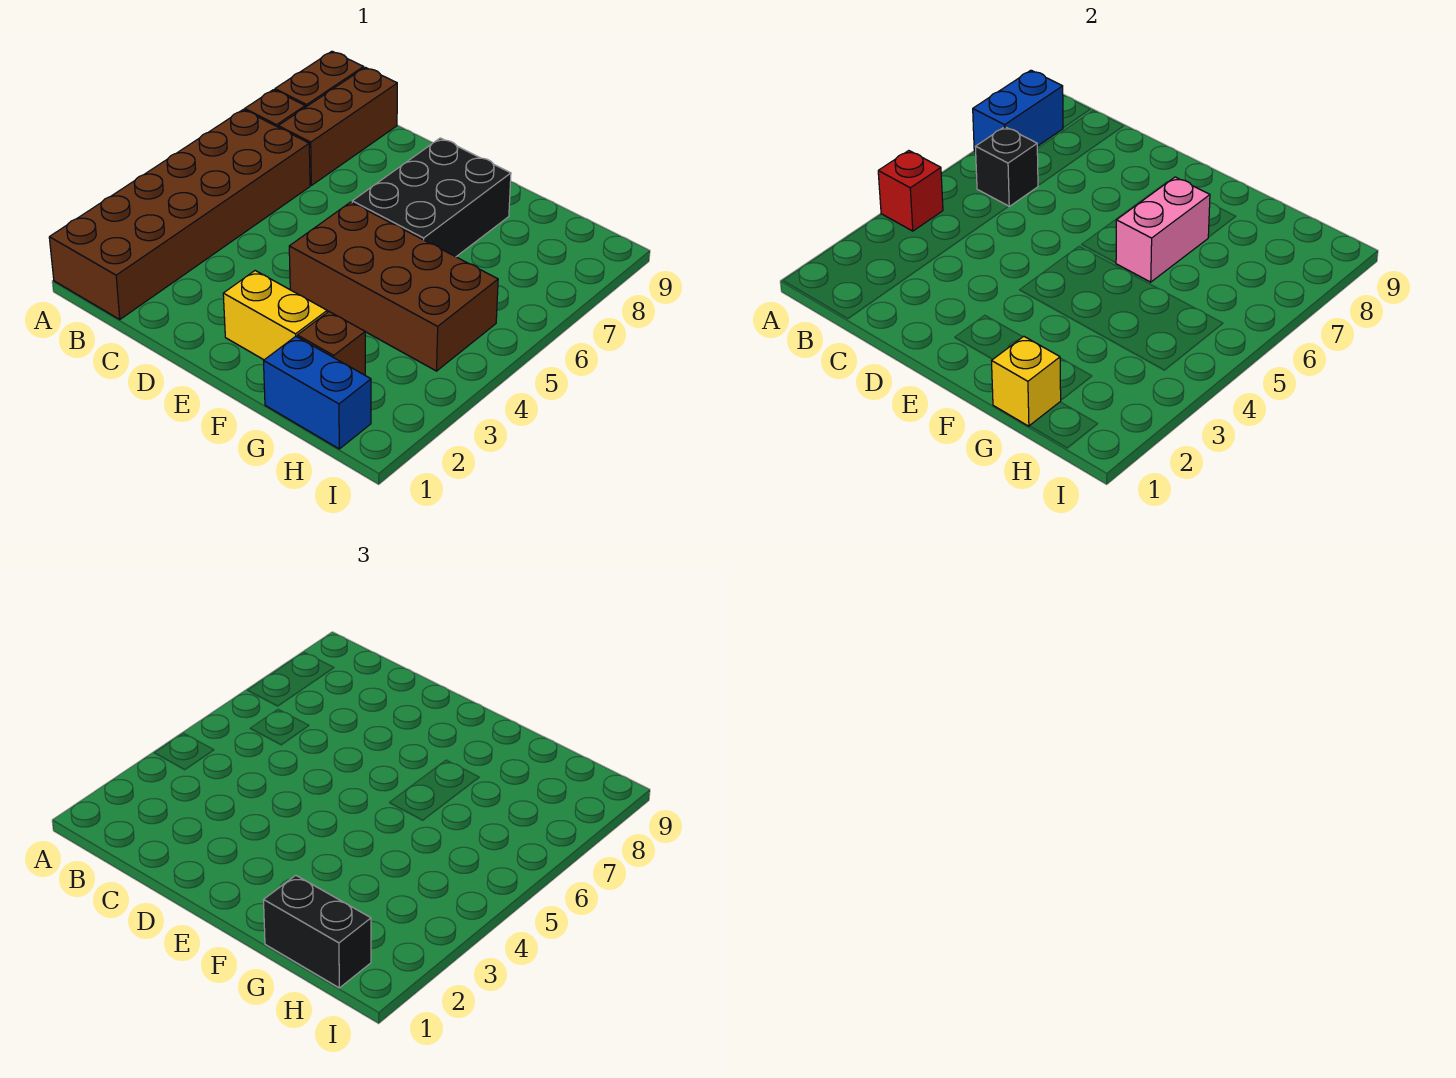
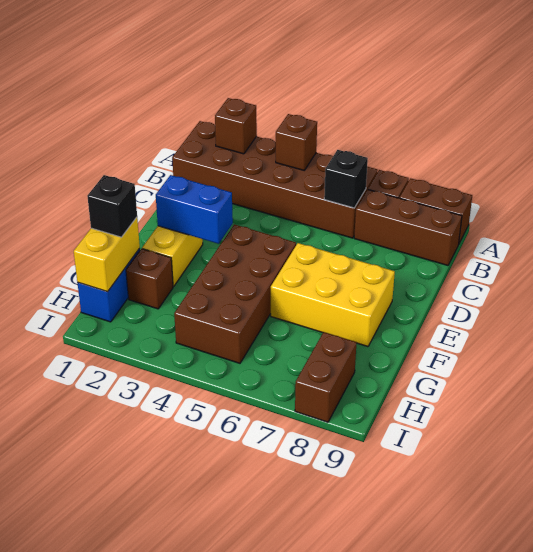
none -> brown brick A2 level 2
red brick A4 level 2 -> brown brick A4 level 2
blue brick A7:A8 level 2 -> blue brick E2:E3 level 2
black brick E6:F8 level 1 -> yellow brick E6:F8 level 1
pink brick F6:F7 level 2 -> none
yellow brick G1 level 2 -> yellow brick G1:H1 level 2
black brick G1:H1 level 3 -> black brick G1 level 3
none -> brown brick H8:I8 level 1

